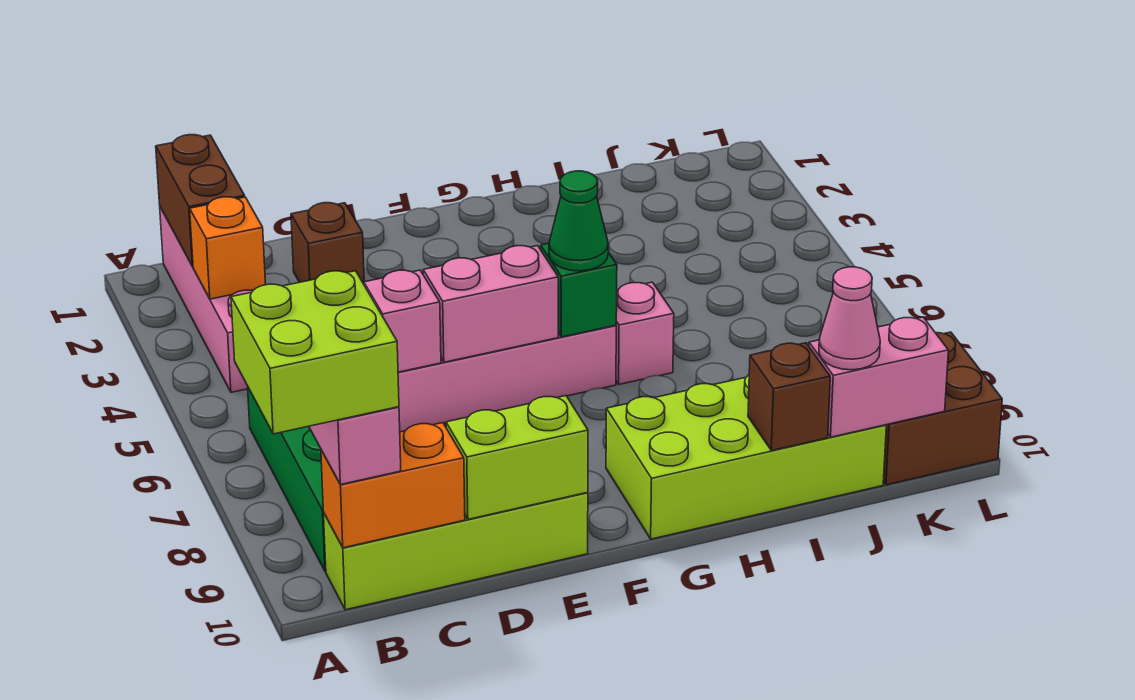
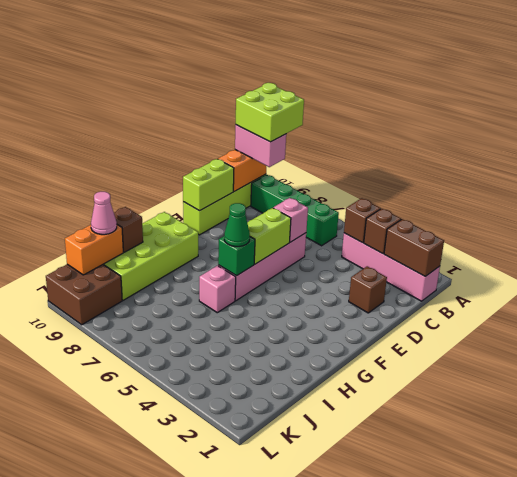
orange brick B3 level 2 -> brown brick B3 level 2
none -> brown brick B4 level 2
pink brick E6:F6 level 2 -> lime brick E6:F6 level 2
pink brick J10:K10 level 2 -> orange brick J10:K10 level 2

